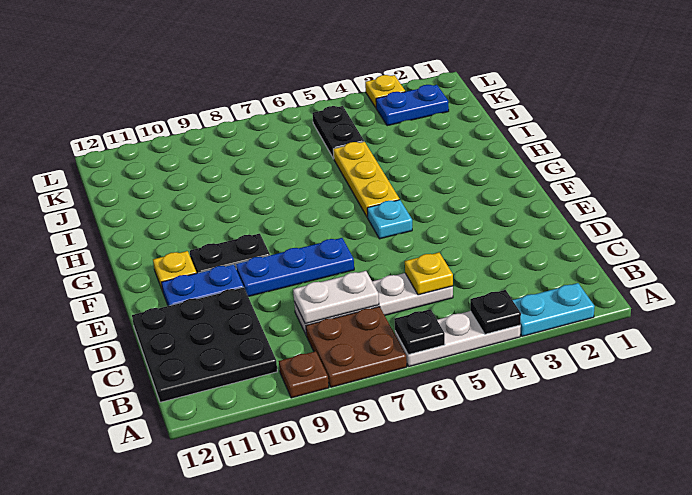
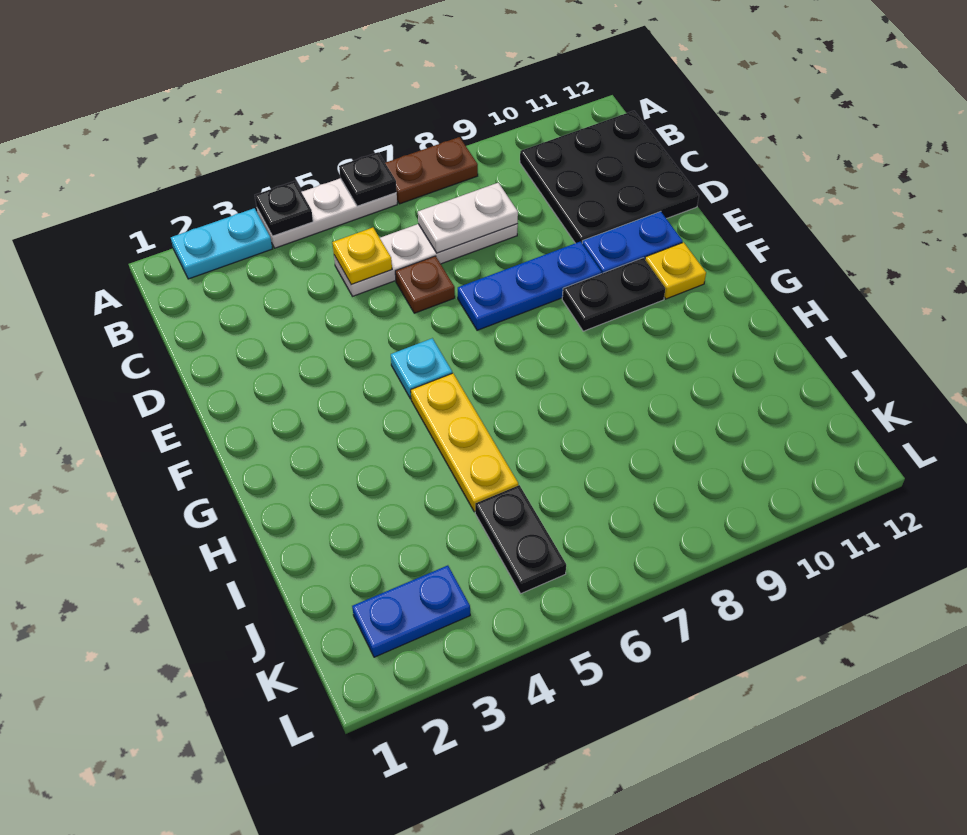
brown plate A7:B8 level 1 -> brown plate A7:A8 level 1
brown plate A9 level 1 -> brown plate D6 level 1
yellow plate L3 level 1 -> none

